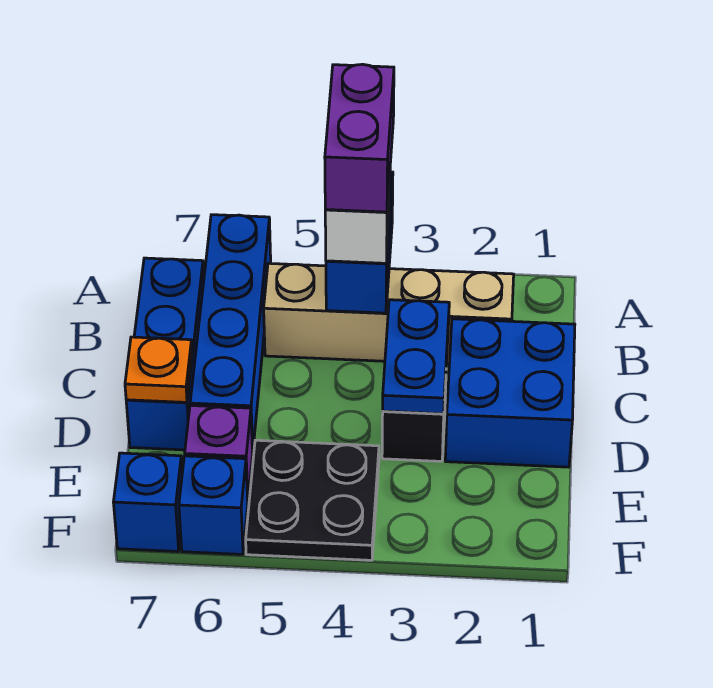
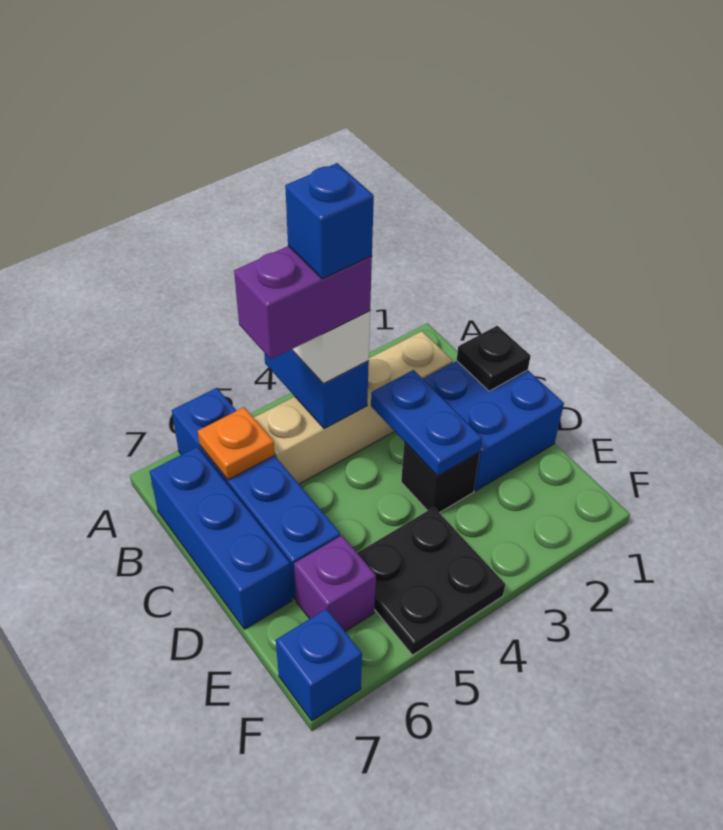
purple brick A4:B4 level 4 -> purple brick B4:B5 level 4
none -> black plate C1 level 2
orange plate D7 level 2 -> orange plate B6 level 2
blue brick F6 level 1 -> blue brick B4 level 5

